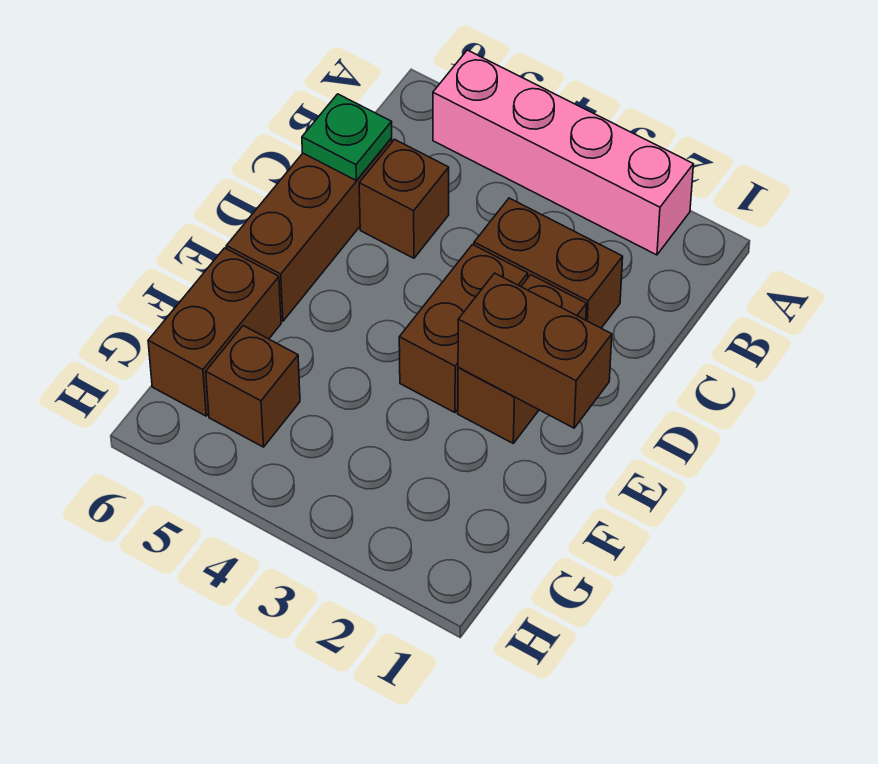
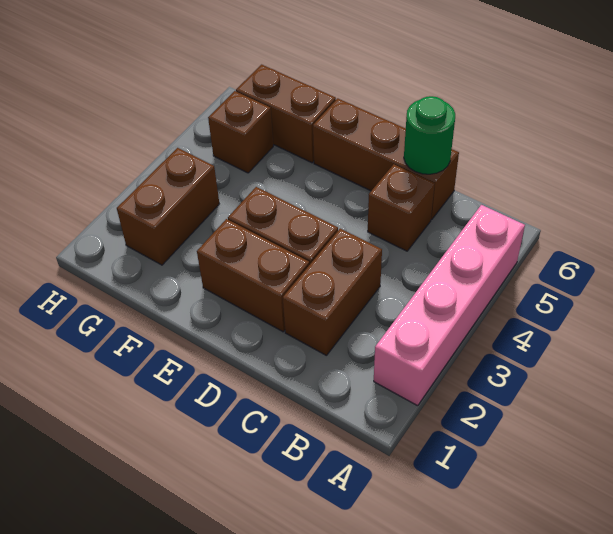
green plate C6 level 2 -> green round brick C6 level 2
brown brick E1:E2 level 2 -> brown brick G2:G3 level 1

